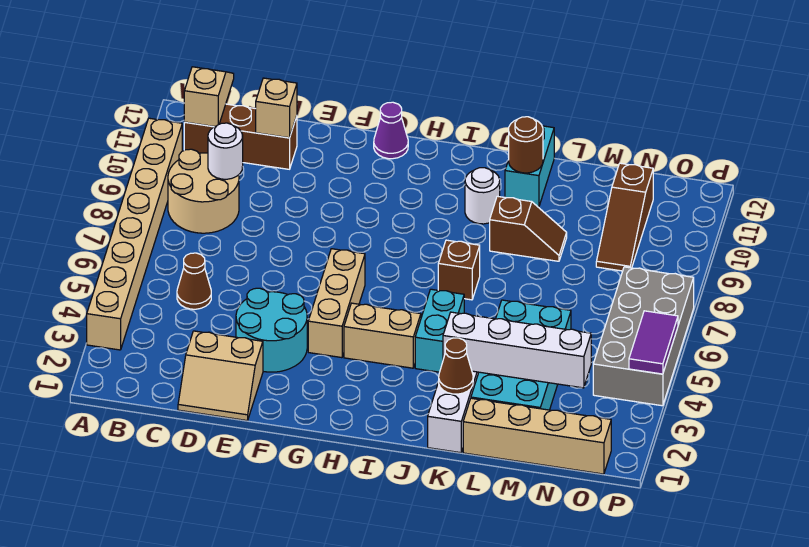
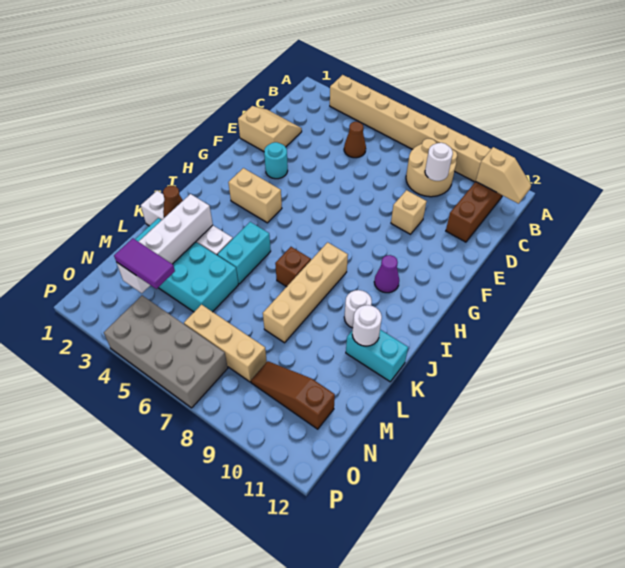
tan slope D1:E2 level 1 top 2 -> tan slope D1:E2 level 1 top E
tan brick D11 level 2 -> tan brick E9 level 1
cyan round brick E3:F4 level 1 -> cyan round brick F3 level 1
tan brick G4:G6 level 1 -> tan brick N6:N8 level 1
purple cone G12 level 1 -> purple cone H10 level 1
tan brick H4:I4 level 1 -> tan brick H3:H4 level 1
cyan brick J4:J5 level 1 -> cyan brick J5:K5 level 1
brown slope K9:L9 level 1 top K -> none
brown round brick K11 level 2 -> white round brick K11 level 2
tan brick L1:O1 level 1 -> tan brick I8:L8 level 1
purple tile P4:P5 level 2 -> purple tile N3:N4 level 3

